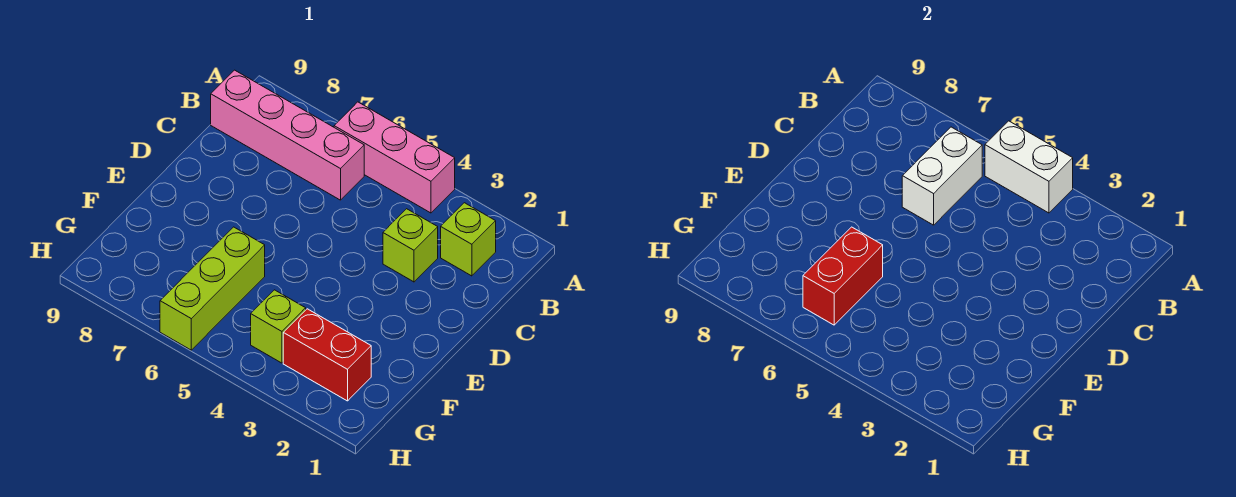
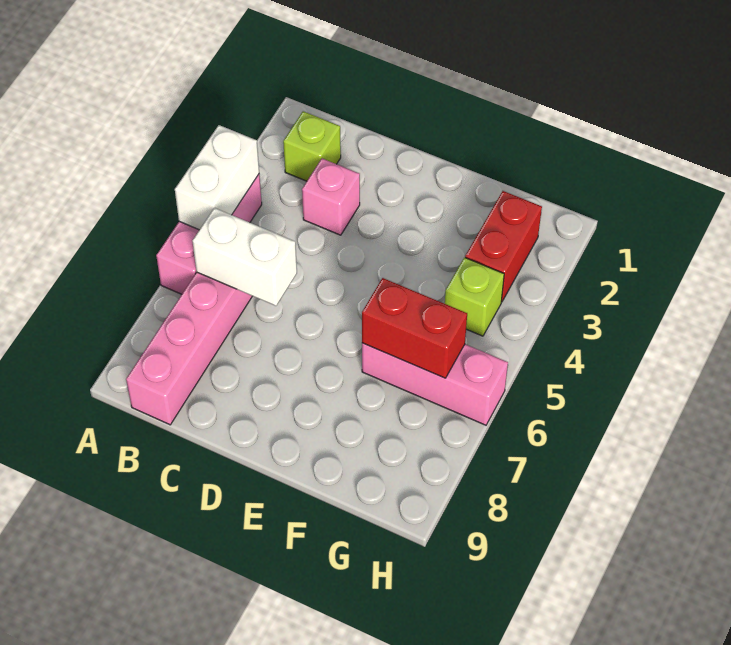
lime brick C3 level 1 -> pink brick C3 level 1
lime brick F6:H6 level 1 -> pink brick F6:H6 level 1

